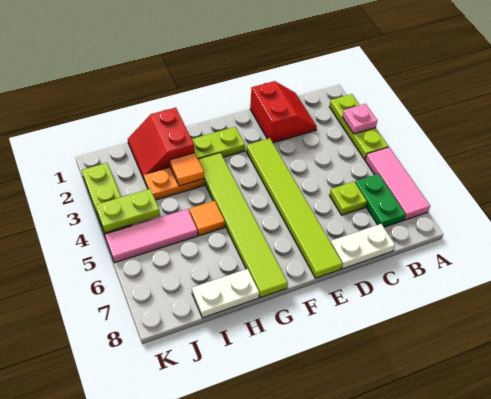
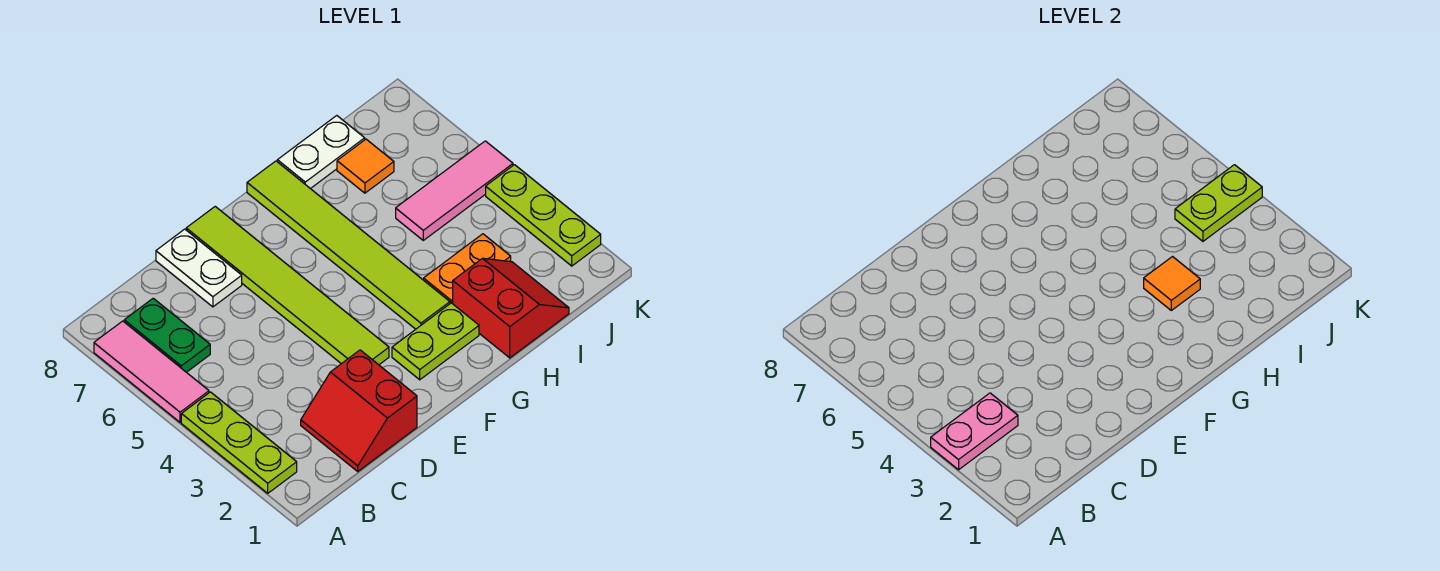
pink plate A3 level 2 -> pink plate A3:B3 level 2
lime plate C6 level 1 -> none
white plate C8:D8 level 1 -> white plate D7:D8 level 1
orange tile H5 level 1 -> orange tile I7 level 1

